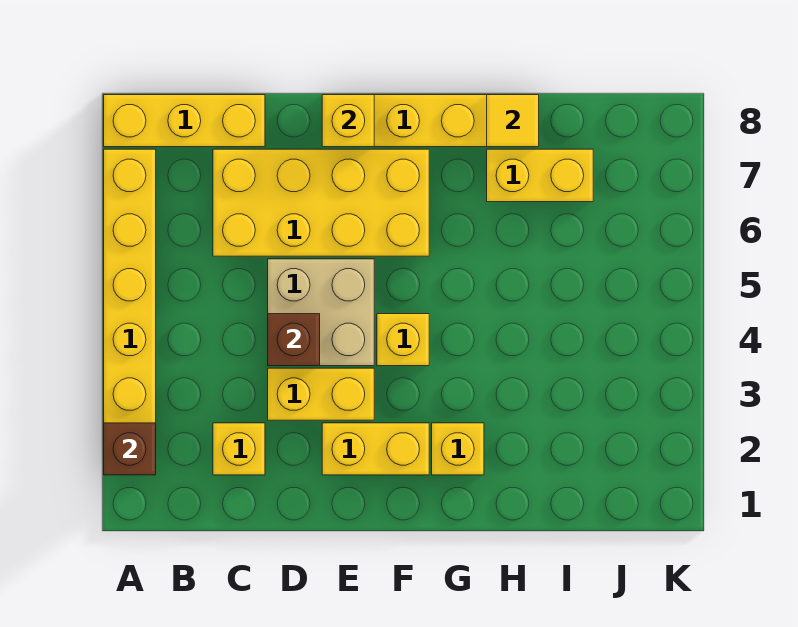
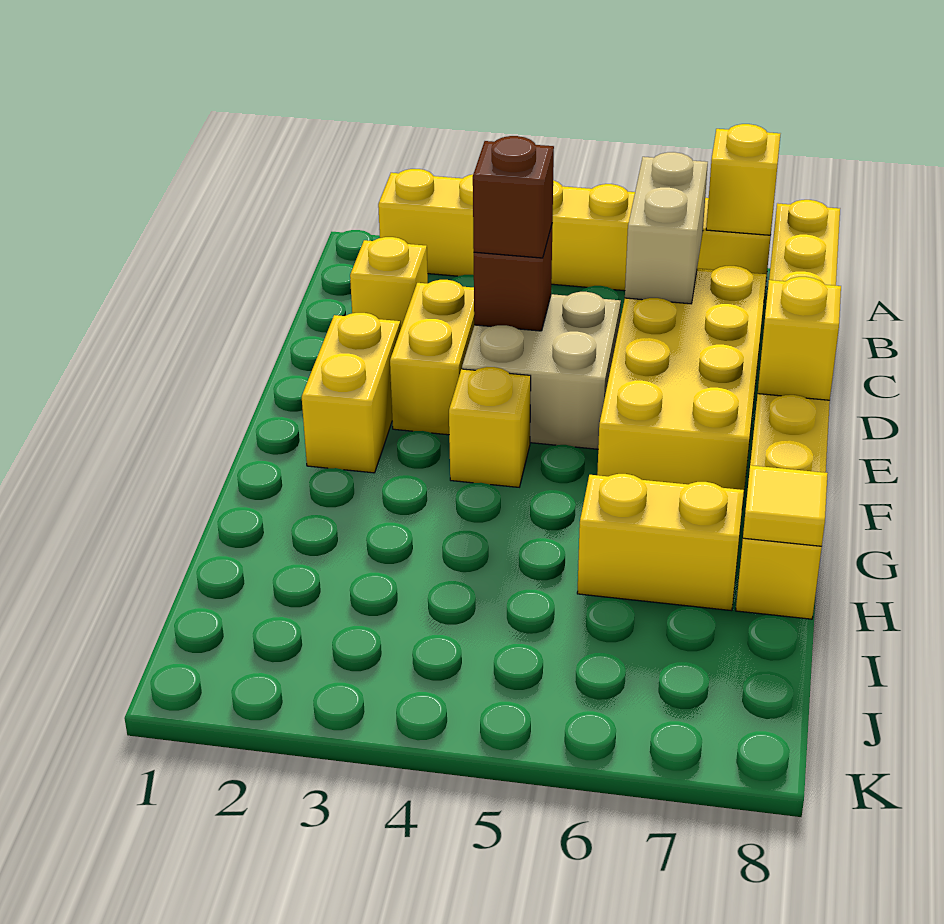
brown brick A2 level 2 -> brown brick D4 level 3
none -> tan brick B6:C6 level 2
yellow brick G2 level 1 -> yellow brick A7 level 2
yellow brick H7:I7 level 1 -> yellow brick H6:H7 level 1

